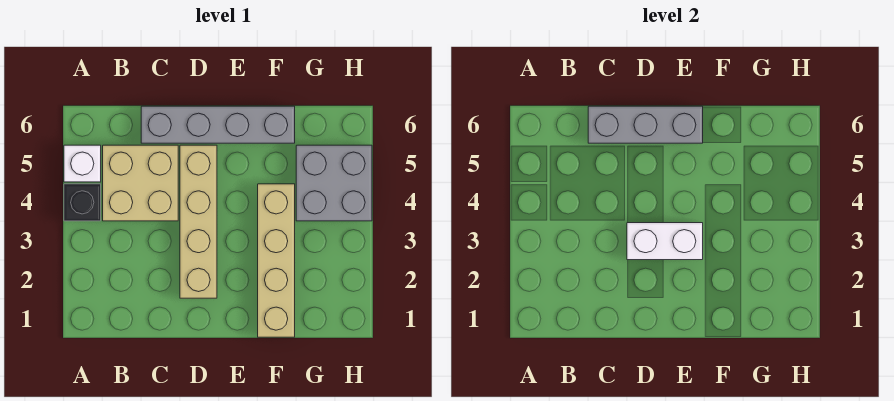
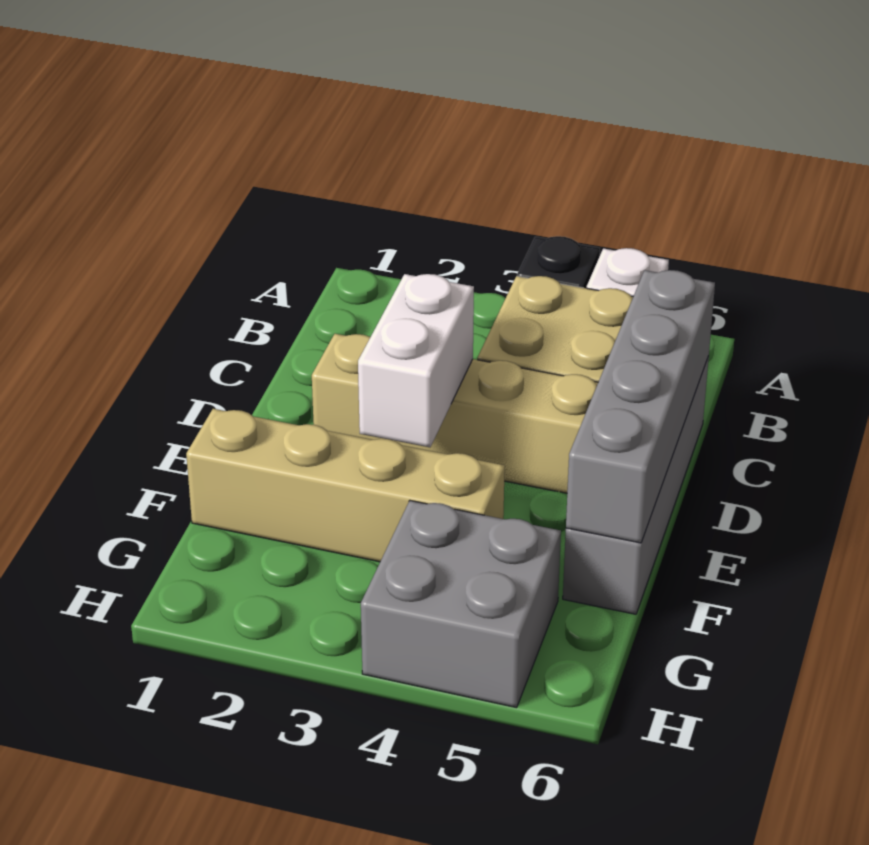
grey brick C6:E6 level 2 -> grey brick C6:F6 level 2

